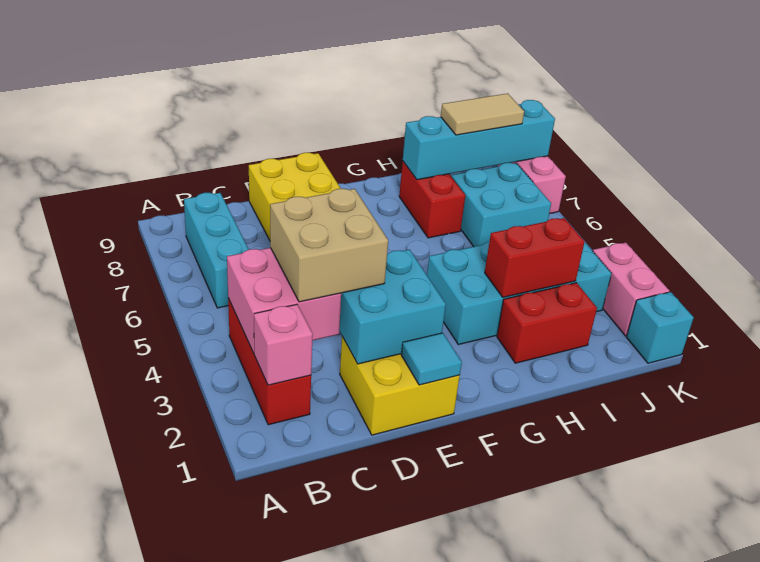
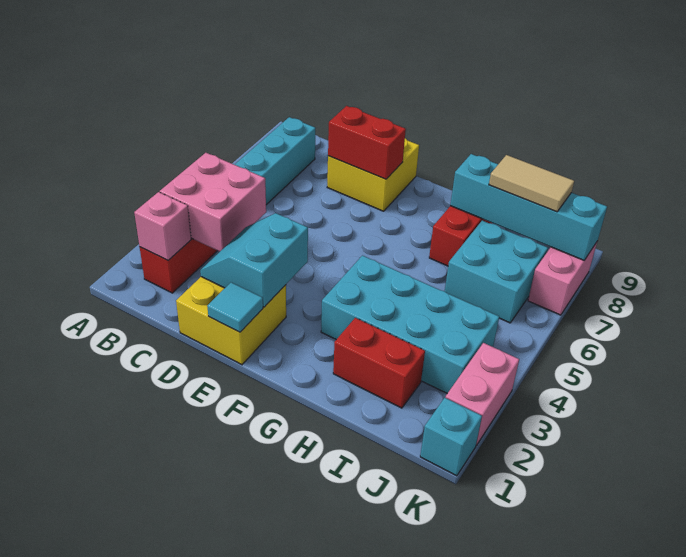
tan brick C3:D4 level 3 -> none
cyan brick D2:E3 level 2 -> cyan slope D2:E3 level 2 top E
red brick H3:I3 level 2 -> red brick D8:E8 level 2

